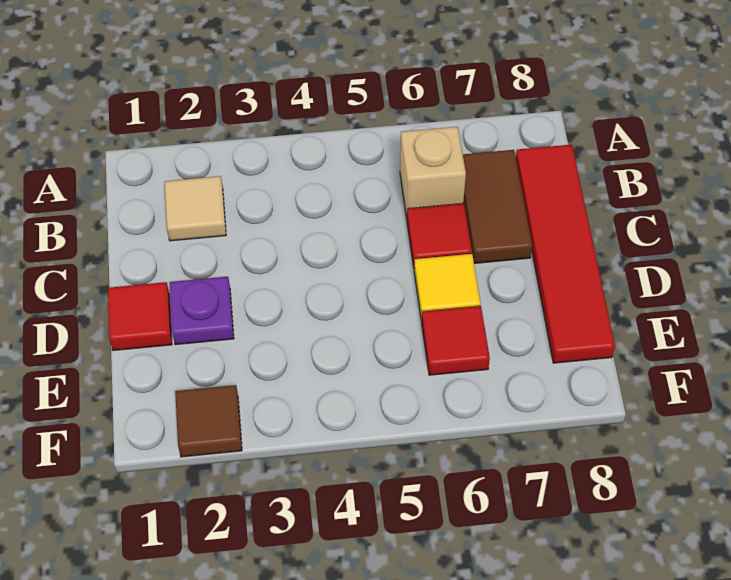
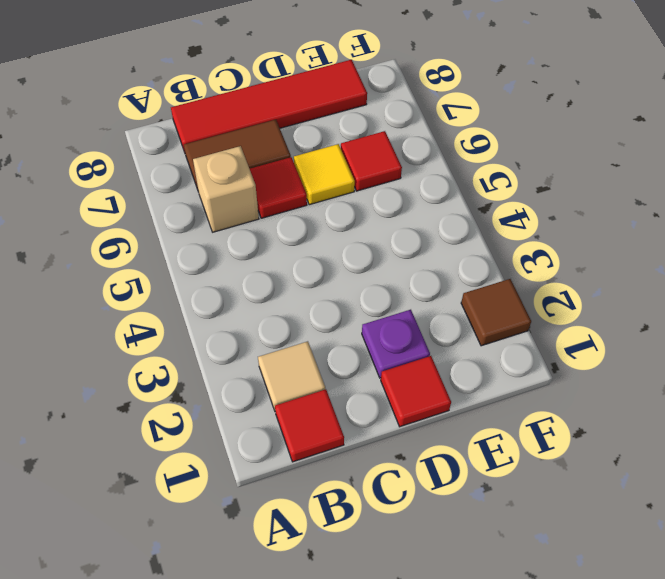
none -> red tile B1 level 1

